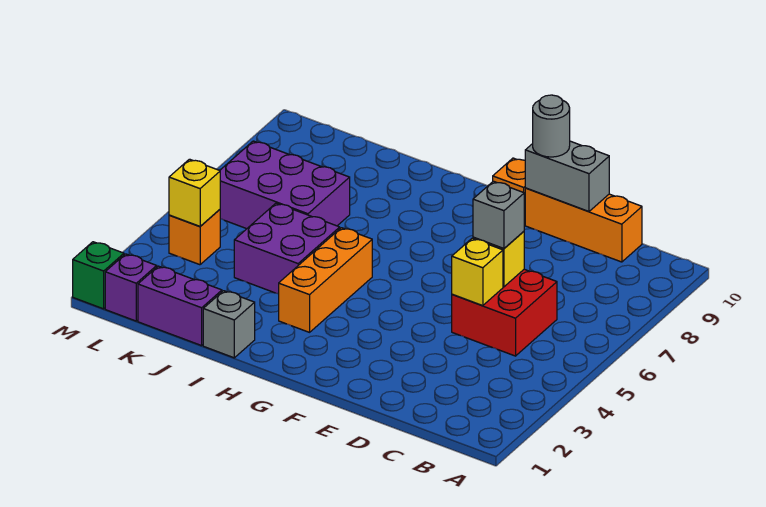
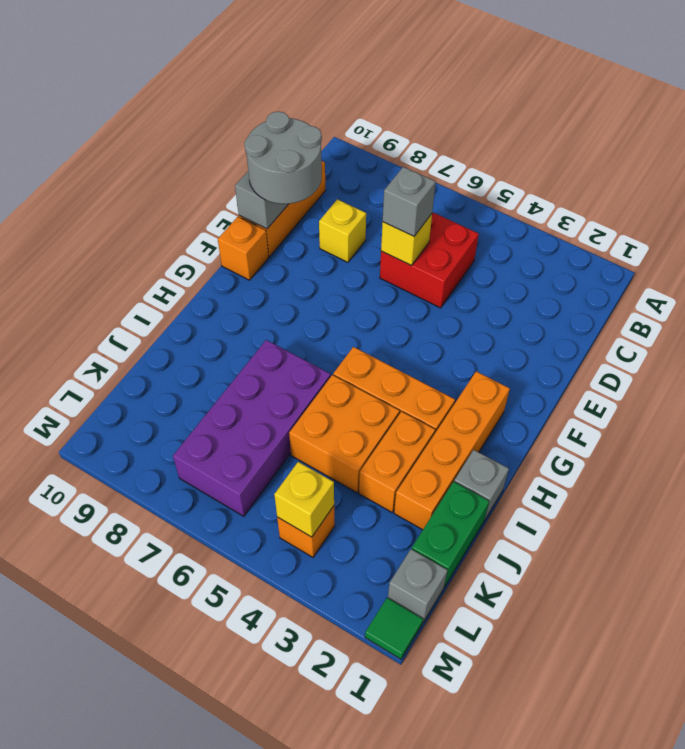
yellow brick D5 level 2 -> yellow brick D8 level 1
grey round brick E10 level 3 -> grey round brick D9:E10 level 3
none -> orange brick G2:J2 level 1
none -> orange brick I3:J3 level 1
purple brick I4:J5 level 1 -> orange brick I4:J5 level 1
purple brick J1:K1 level 1 -> green brick J1:K1 level 1
purple brick J6:L7 level 1 -> purple brick I6:L7 level 1
purple brick L1 level 1 -> grey brick L1 level 1
green brick M1 level 1 -> green tile M1 level 1

